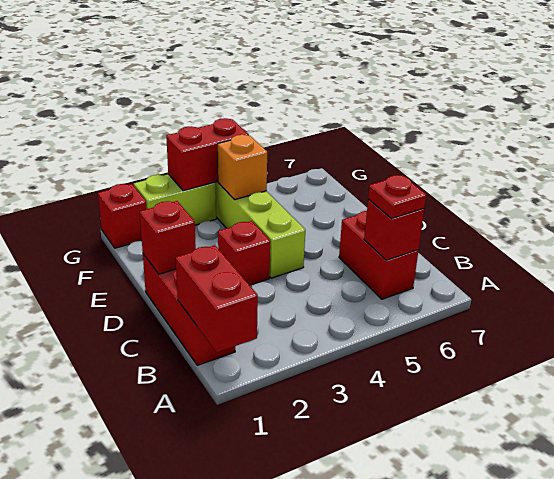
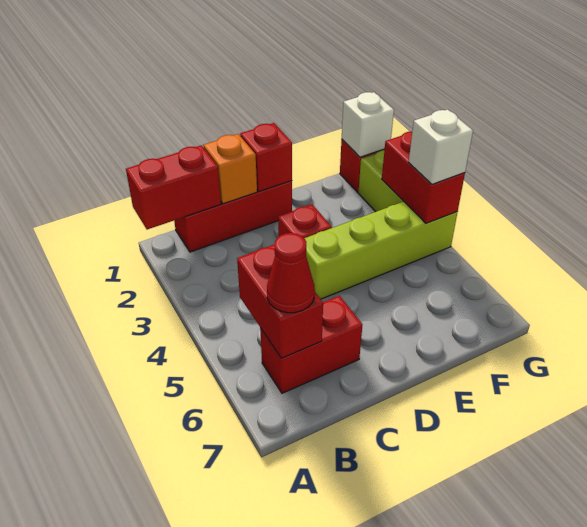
red brick B6 level 2 -> red brick B5:B6 level 2
red plate B6 level 3 -> red cone B6 level 3
orange brick F4 level 2 -> orange brick C1 level 2
none -> white brick G1 level 2
none -> white brick G4 level 3

